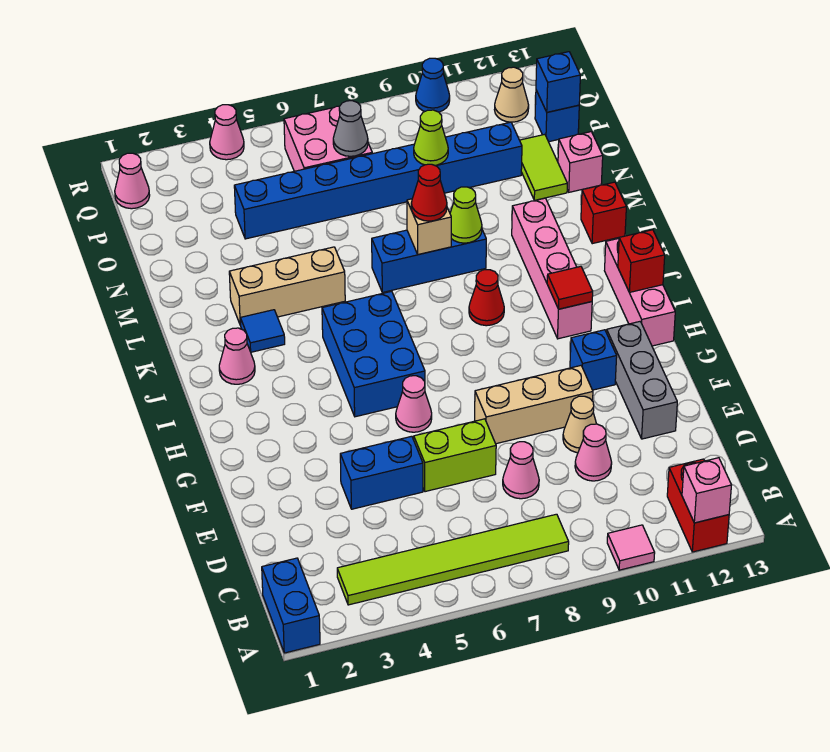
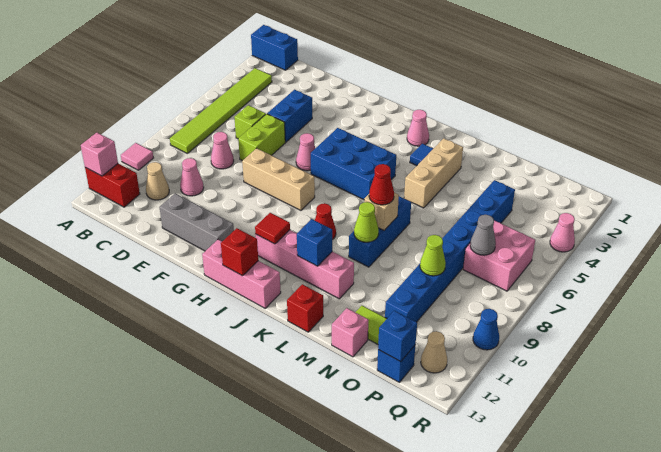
none -> lime brick D6 level 1
tan cone E10 level 1 -> tan cone C11 level 1
tan brick F8:F10 level 1 -> tan brick F8:H8 level 1
blue brick G11 level 1 -> blue brick K11 level 2
pink cone Q1 level 1 -> none

